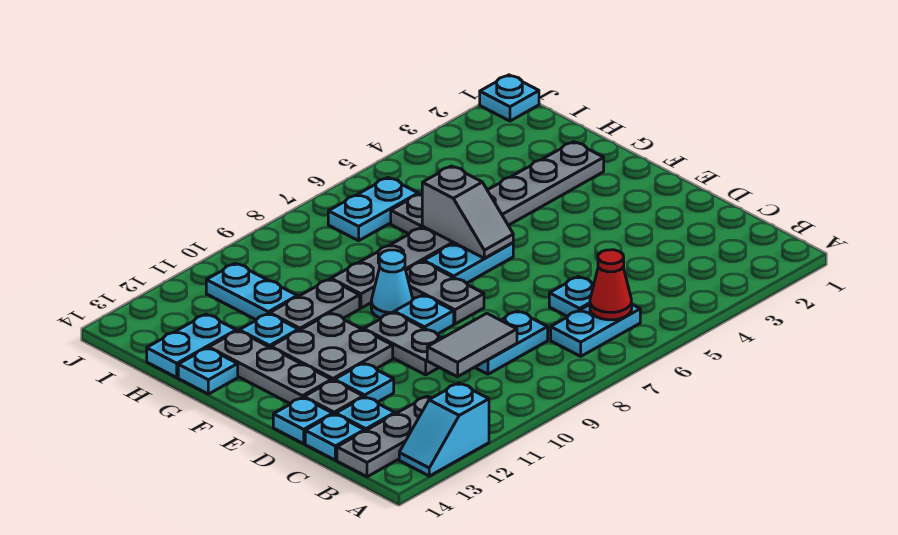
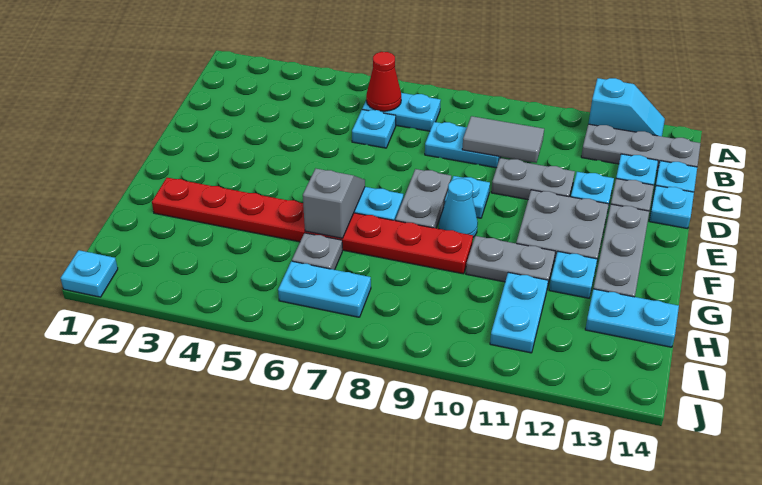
grey plate D10:E10 level 1 -> grey plate D10:D11 level 1
grey plate G2:G9 level 1 -> red plate G2:G9 level 1
cyan plate G14 level 1 -> none

